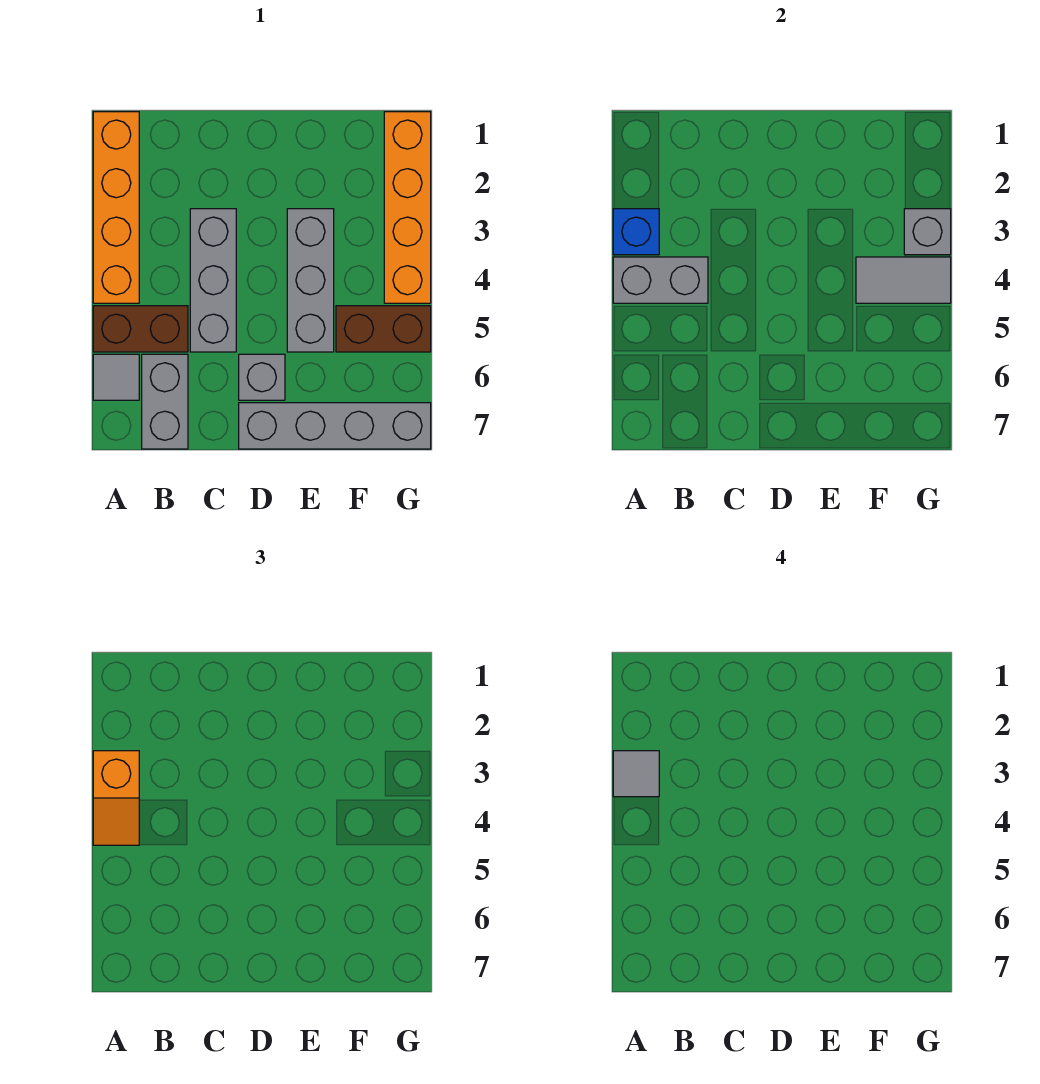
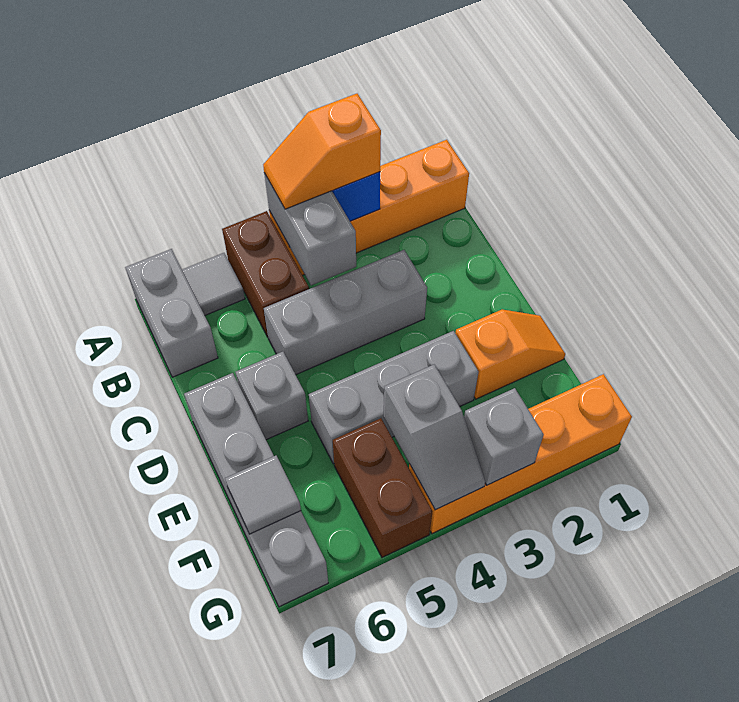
grey tile A3 level 4 -> grey tile F7 level 2
grey brick B6:B7 level 1 -> grey brick A7:B7 level 1
none -> orange slope E1:E2 level 1 top 2
grey tile F4:G4 level 2 -> grey slope F4:G4 level 2 top F

